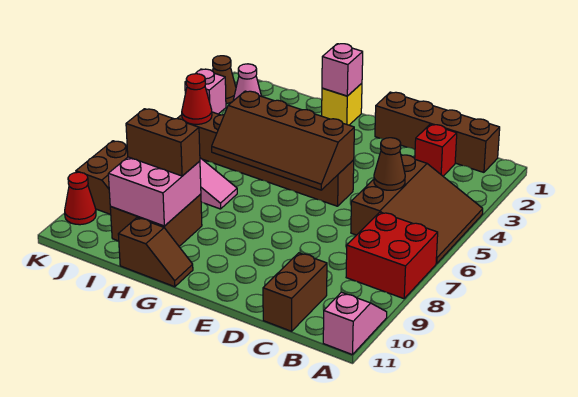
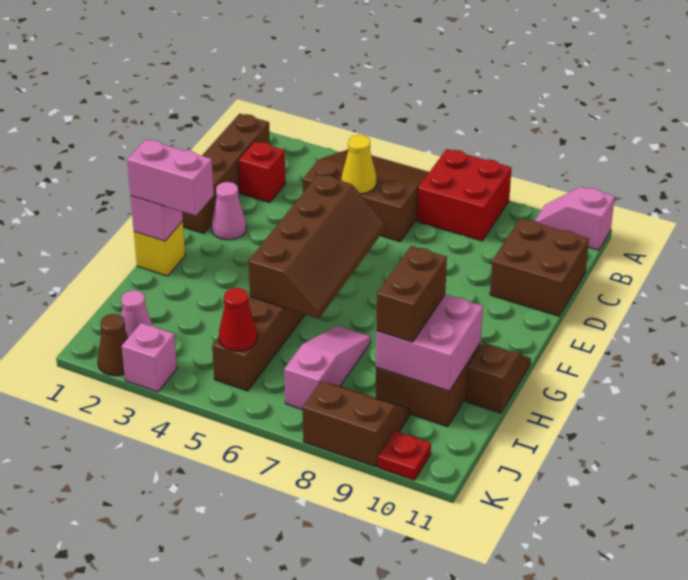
brown cone C5 level 2 -> yellow cone C5 level 2
brown brick C10:C11 level 1 -> brown brick C10:D11 level 1
none -> pink cone E2 level 1
none -> pink brick G1:G2 level 3
red cone K10 level 1 -> red plate K10 level 1

